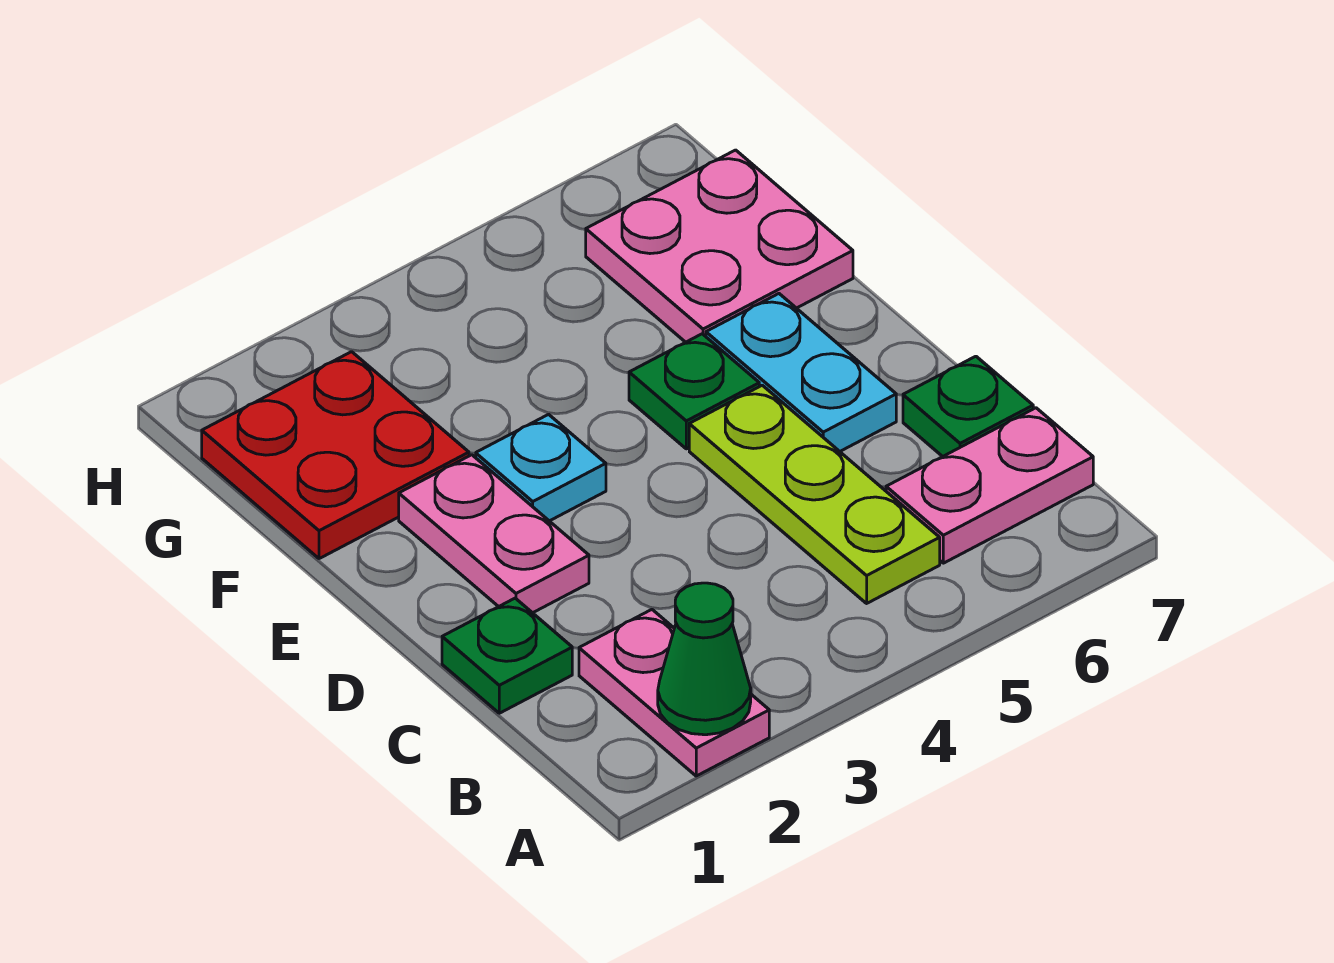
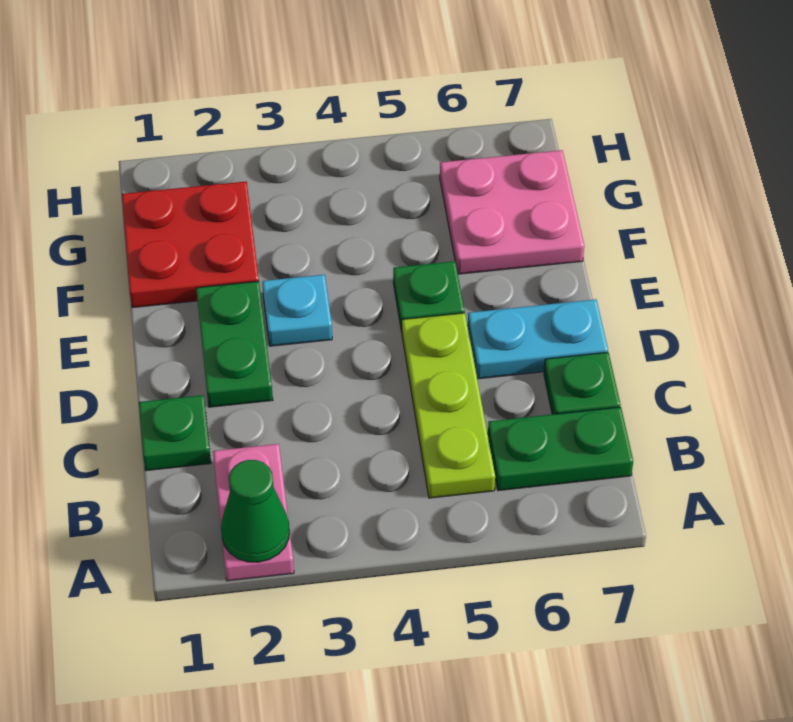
pink plate B6:B7 level 1 -> green plate B6:B7 level 1
pink plate D2:E2 level 1 -> green plate D2:E2 level 1
cyan plate D6:E6 level 1 -> cyan plate D6:D7 level 1

